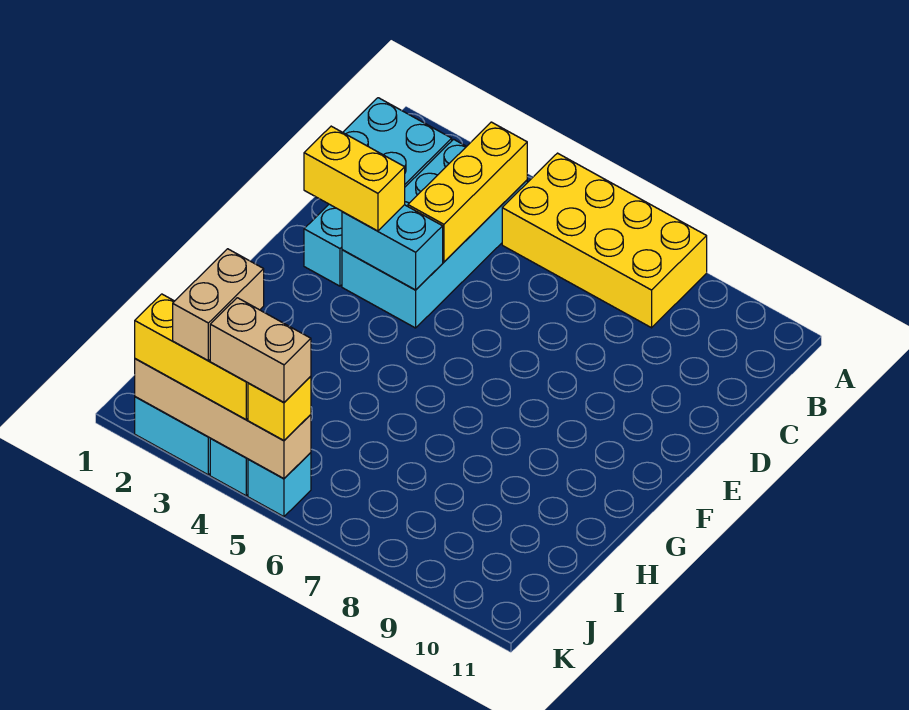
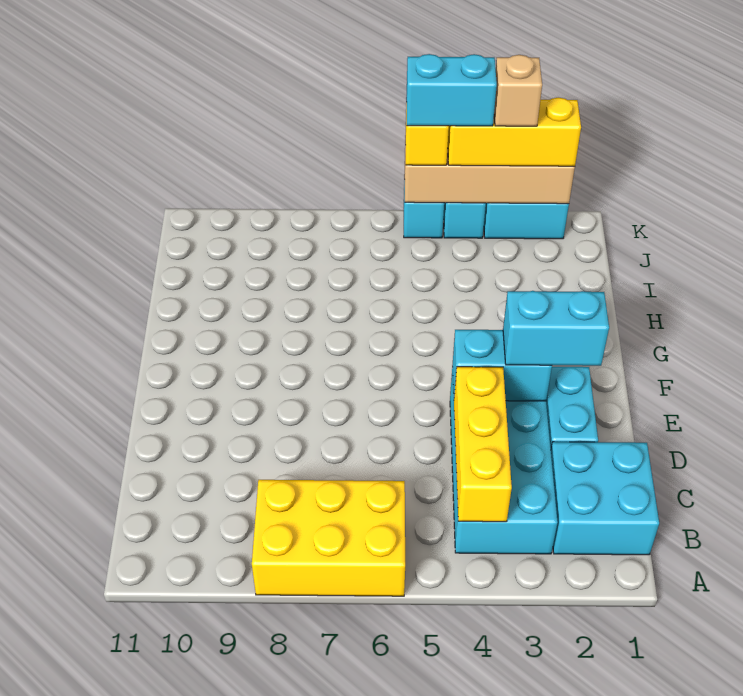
yellow brick A5:B8 level 1 -> yellow brick A6:B8 level 1
yellow brick E2:E3 level 3 -> cyan brick E2:E3 level 3
tan brick J3:K3 level 4 -> tan brick K3 level 4
tan brick K4:K5 level 4 -> cyan brick K4:K5 level 4

